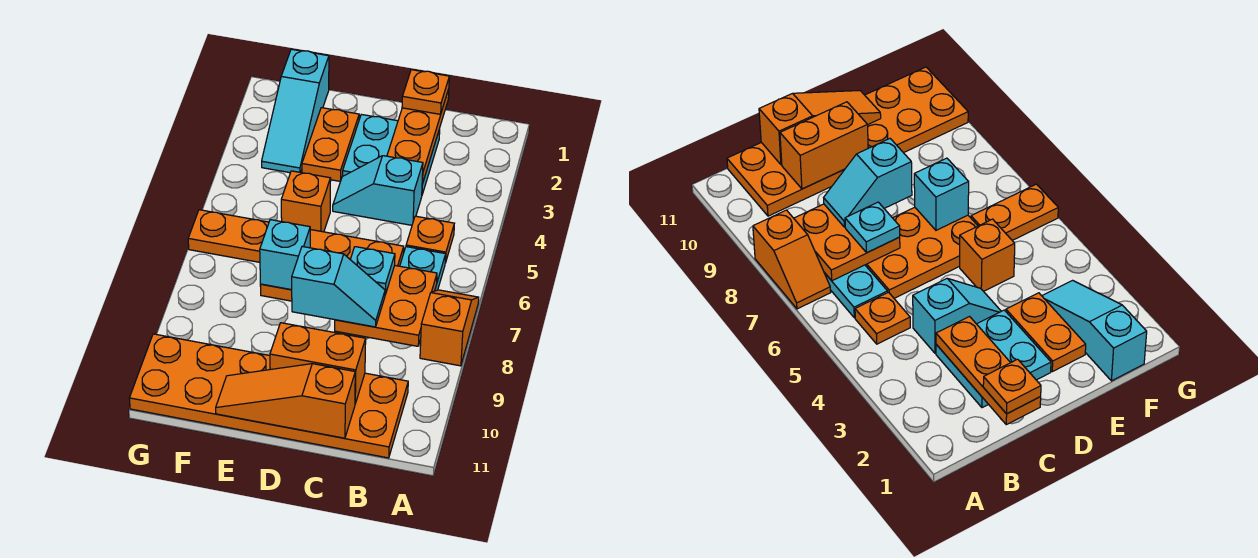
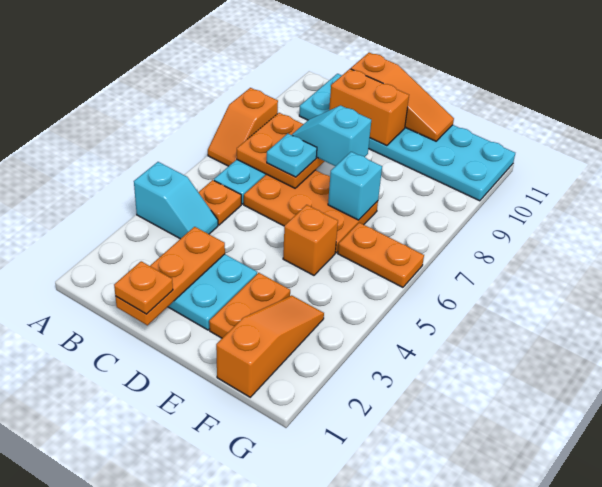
orange plate B10:G11 level 1 -> cyan plate B10:G11 level 1
cyan slope C4:D4 level 1 top C -> cyan slope A4:B4 level 1 top A
cyan slope F1:F3 level 1 top 1 -> orange slope F1:F3 level 1 top 1

